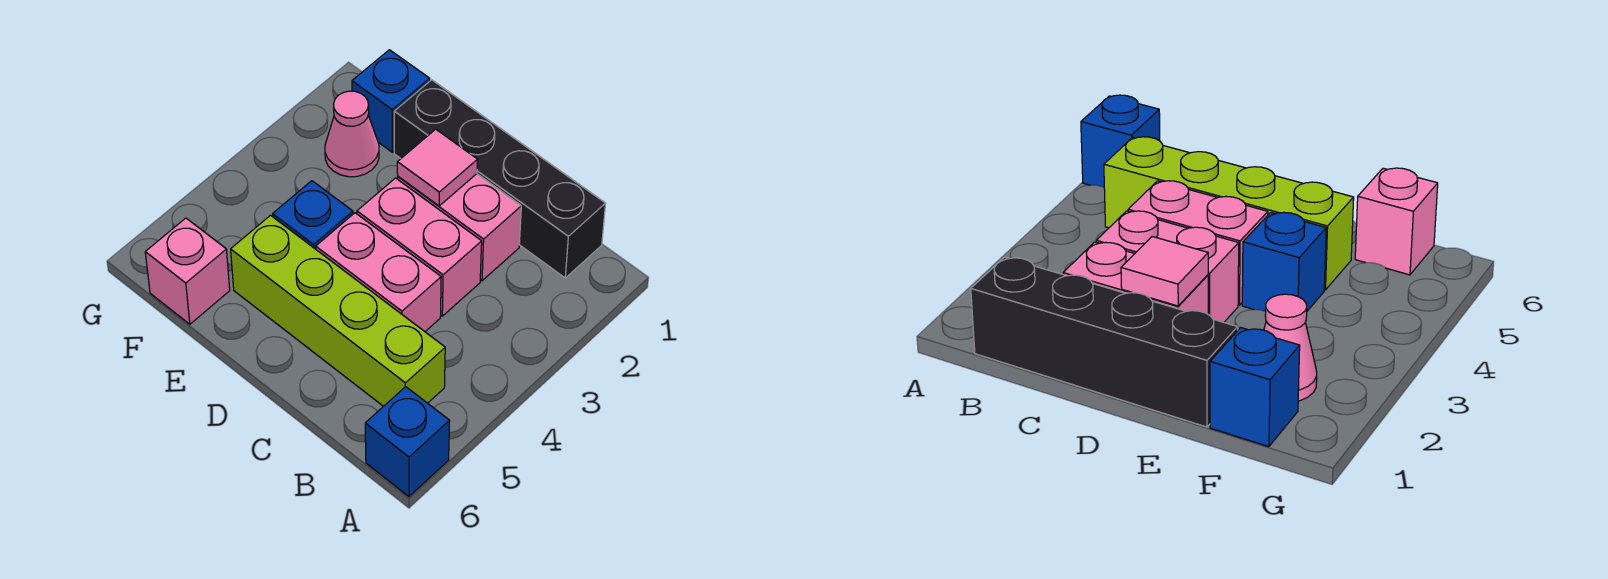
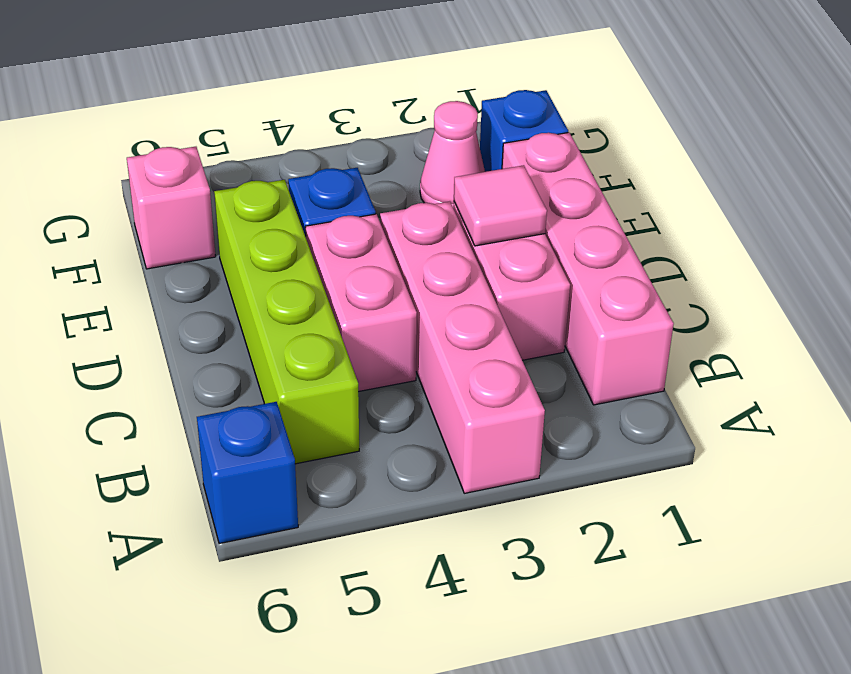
black brick B1:E1 level 1 -> pink brick B1:E1 level 1
pink brick C3:D3 level 1 -> pink brick A3:D3 level 1

